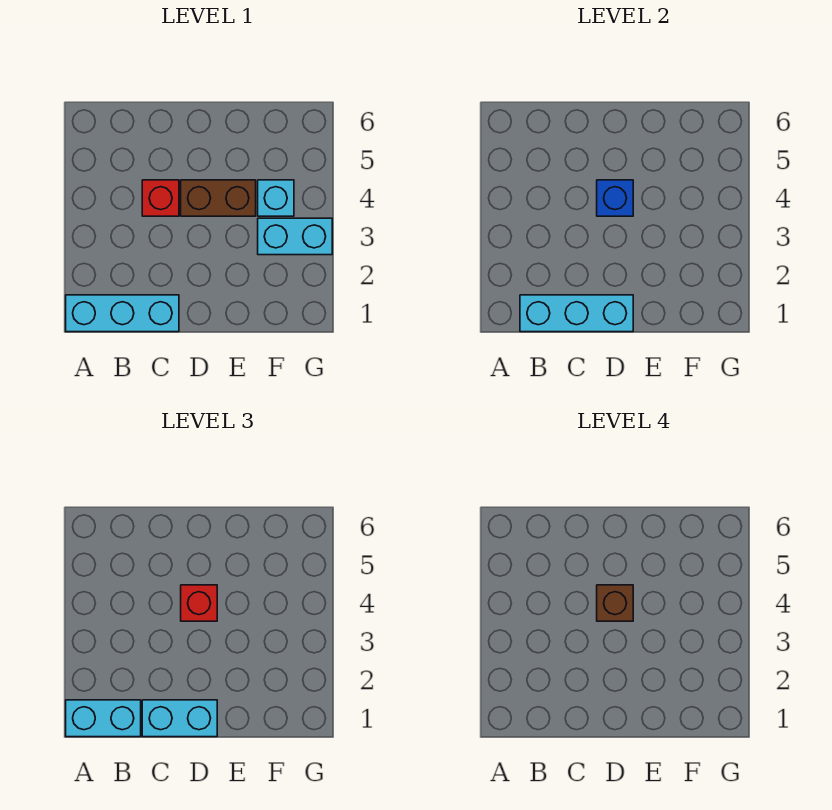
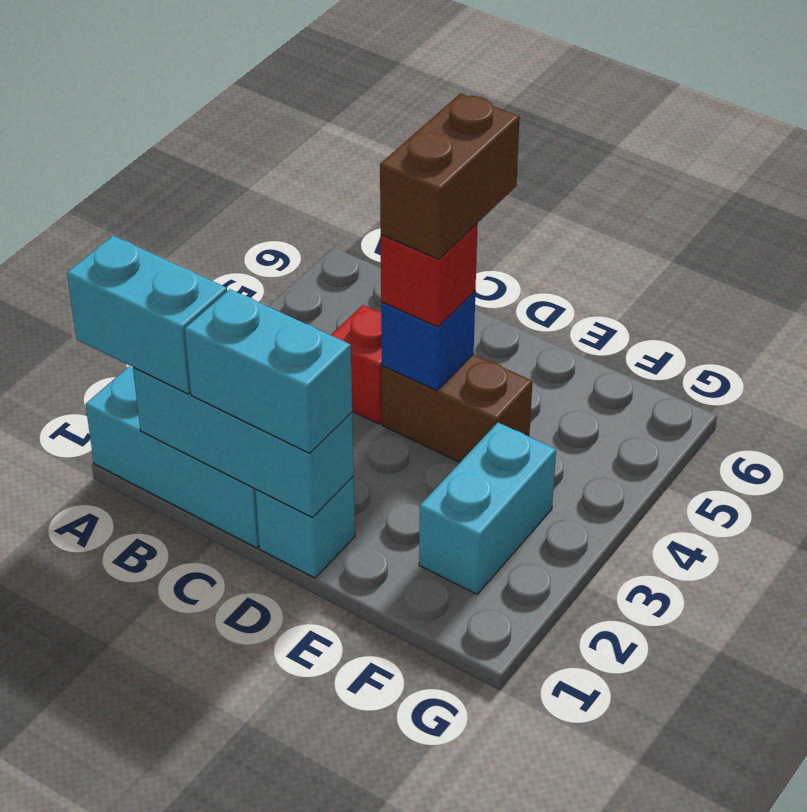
brown brick D4 level 4 -> brown brick D4:D5 level 4
cyan brick F3:G3 level 1 -> cyan brick F2:F3 level 1
cyan brick F4 level 1 -> cyan brick D1 level 1

